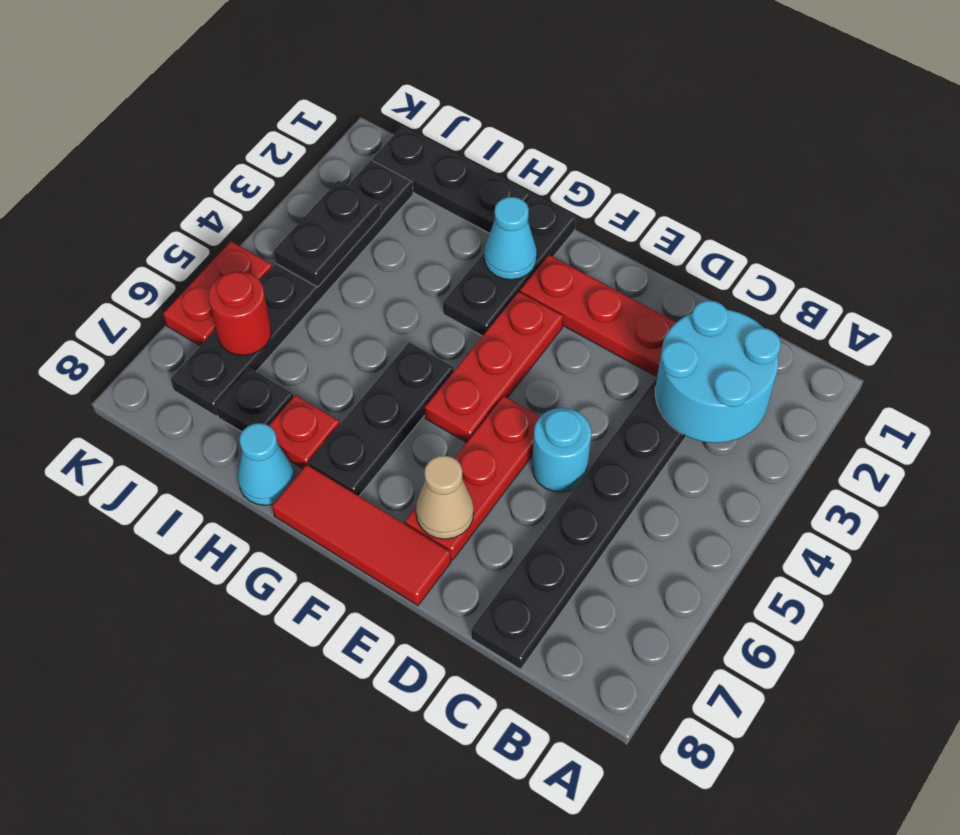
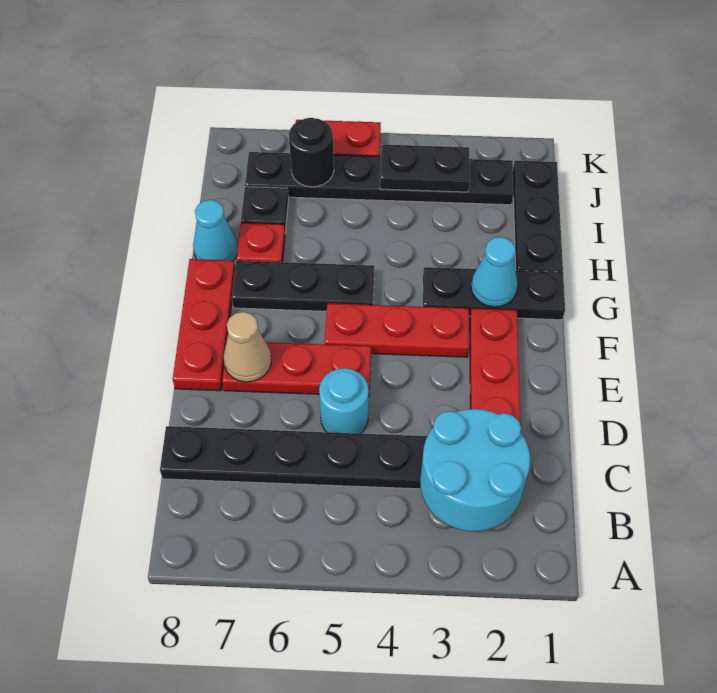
red tile E8:G8 level 1 -> red plate E8:G8 level 1
red round brick J6 level 2 -> black round brick J6 level 2

